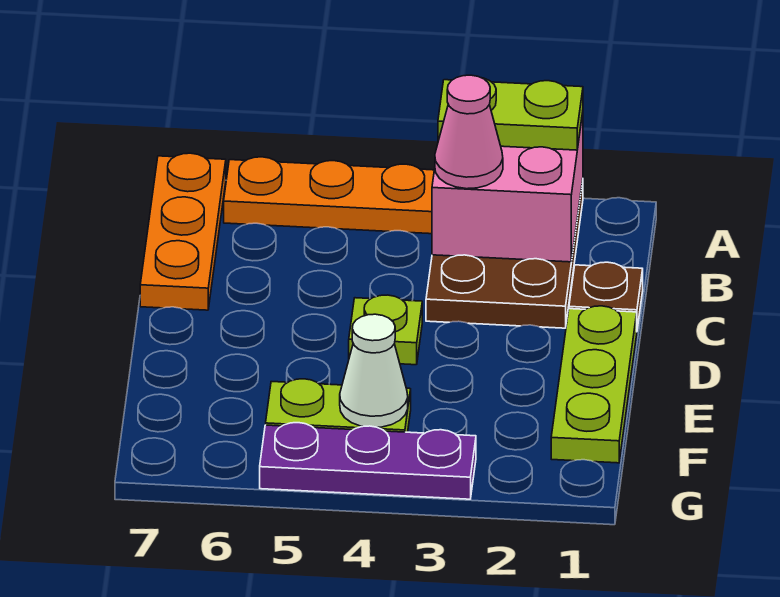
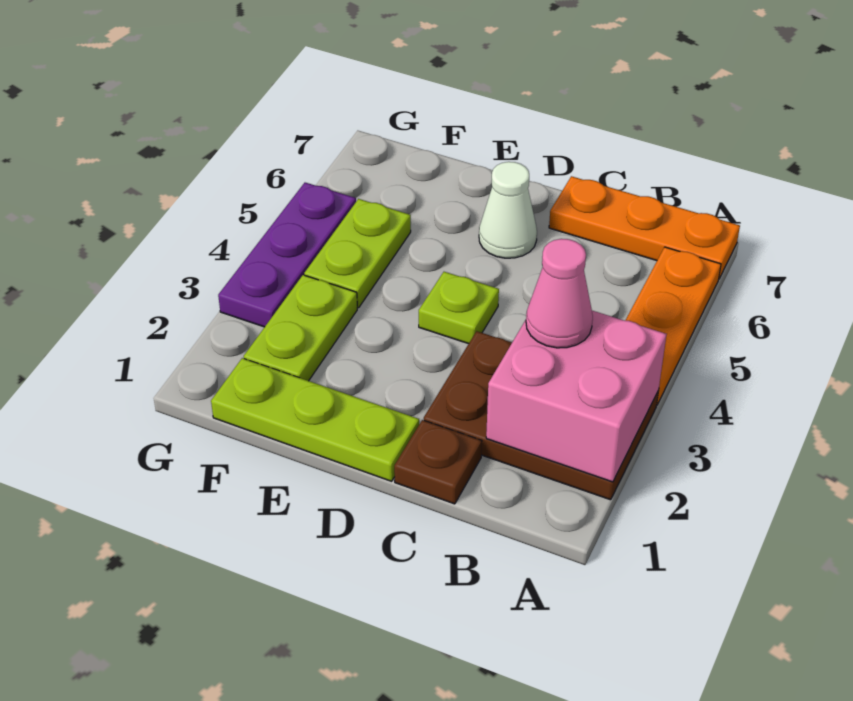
lime plate A2:A3 level 3 -> lime plate F2:F3 level 1
white cone F4 level 2 -> white cone D6 level 1

